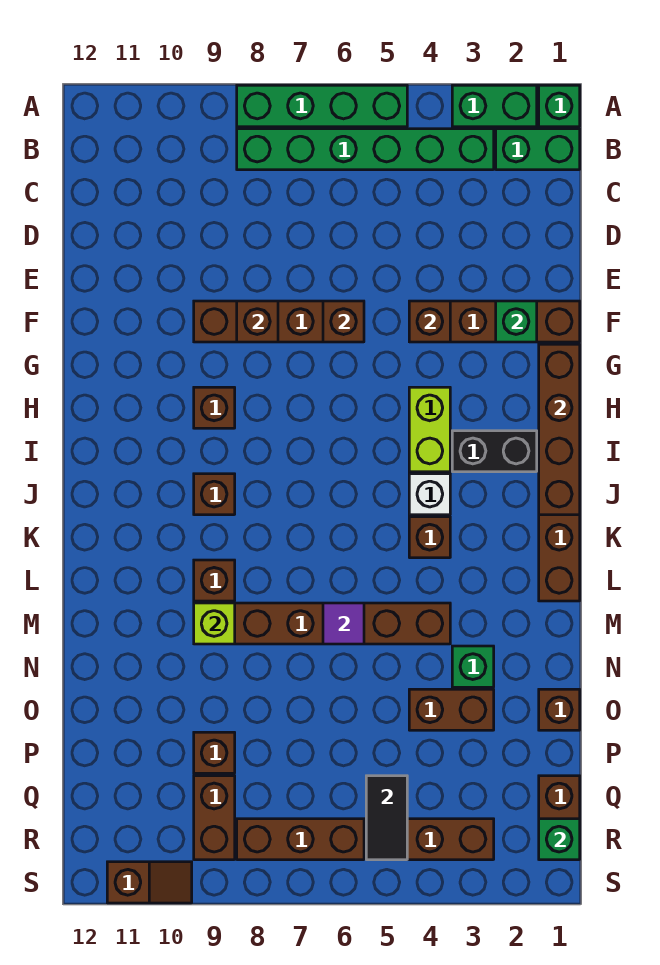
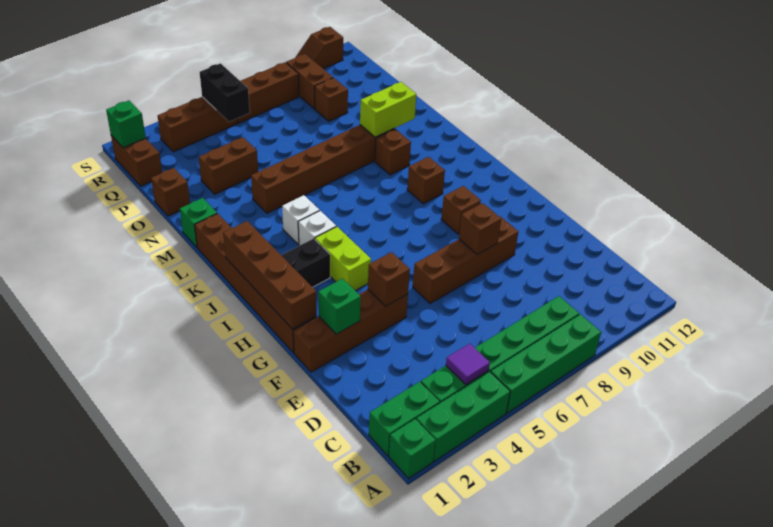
green brick A2:A3 level 1 -> green brick A2:A4 level 1
brown brick F6 level 2 -> none
brown brick K4 level 1 -> white brick K4 level 1
purple tile M6 level 2 -> purple tile B4 level 2
lime brick M9 level 2 -> lime brick M9:M10 level 2
green brick N3 level 1 -> green brick M1 level 1
black tile Q5:R5 level 2 -> black brick Q5:R5 level 2

